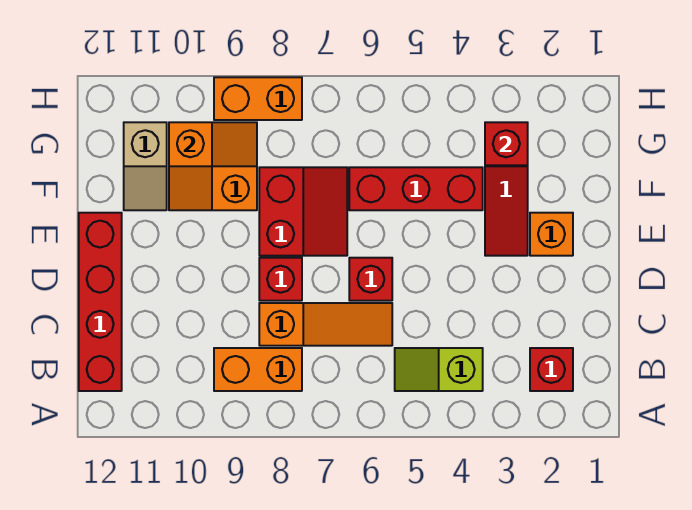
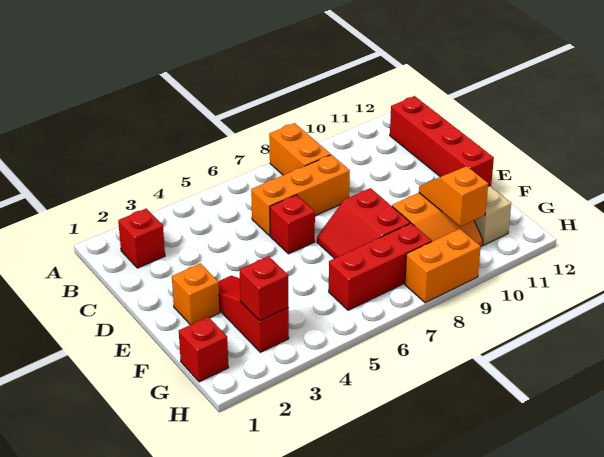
lime slope B4:B5 level 1 top 4 -> none
orange brick B8:B9 level 1 -> orange brick A8:B8 level 1
orange slope C6:C8 level 1 top 8 -> orange brick C6:C8 level 1
red brick D8 level 1 -> red brick G1 level 1
red brick F4:F6 level 1 -> red brick G6:G8 level 1

